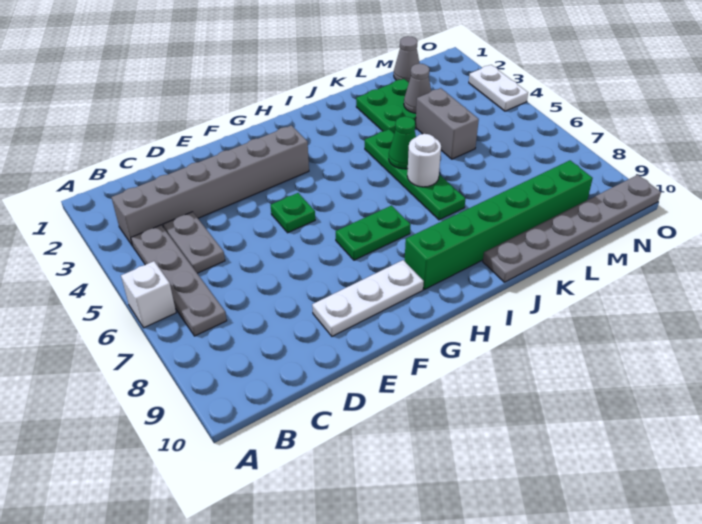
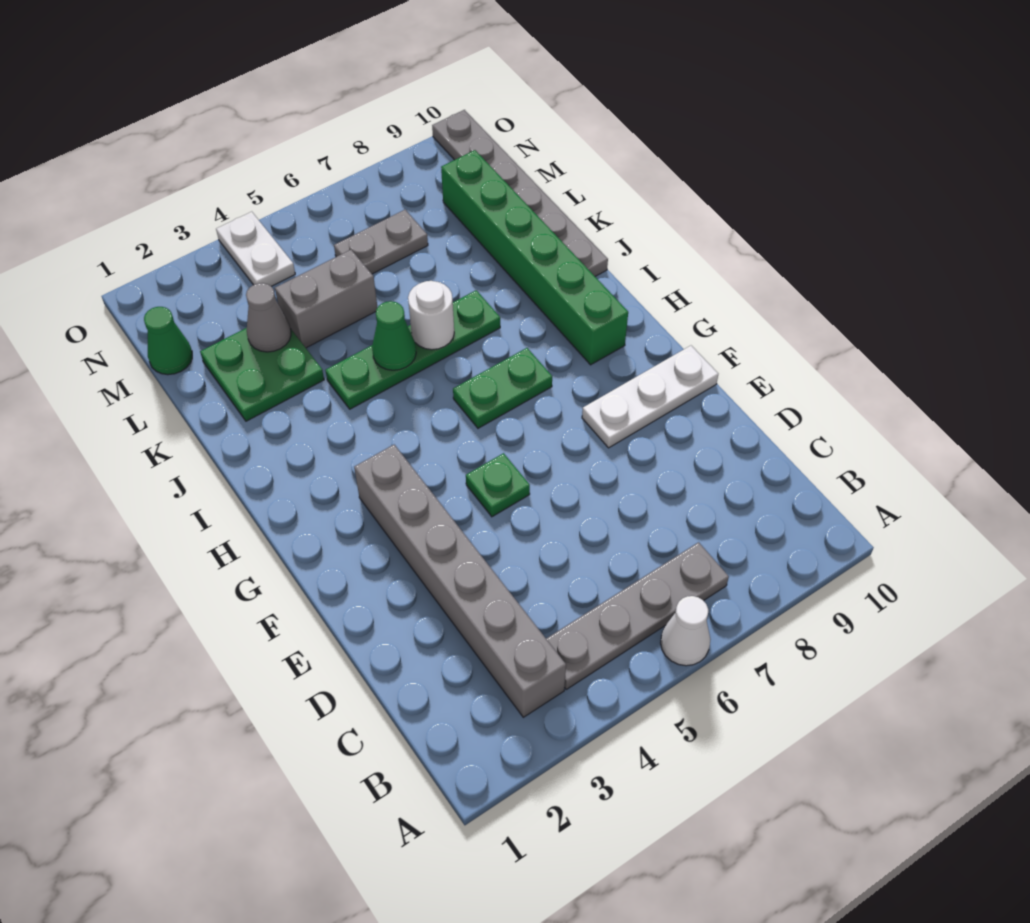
white brick A6 level 1 -> white cone A6 level 1
grey plate C4:C5 level 1 -> grey plate M6:M7 level 1
white plate E9:G9 level 1 -> white plate F8:F10 level 1
green plate G7:H7 level 1 -> green plate H6:H7 level 1
grey cone M1 level 1 -> green cone M1 level 1
white plate O3:O4 level 1 -> white plate N4:O4 level 1

